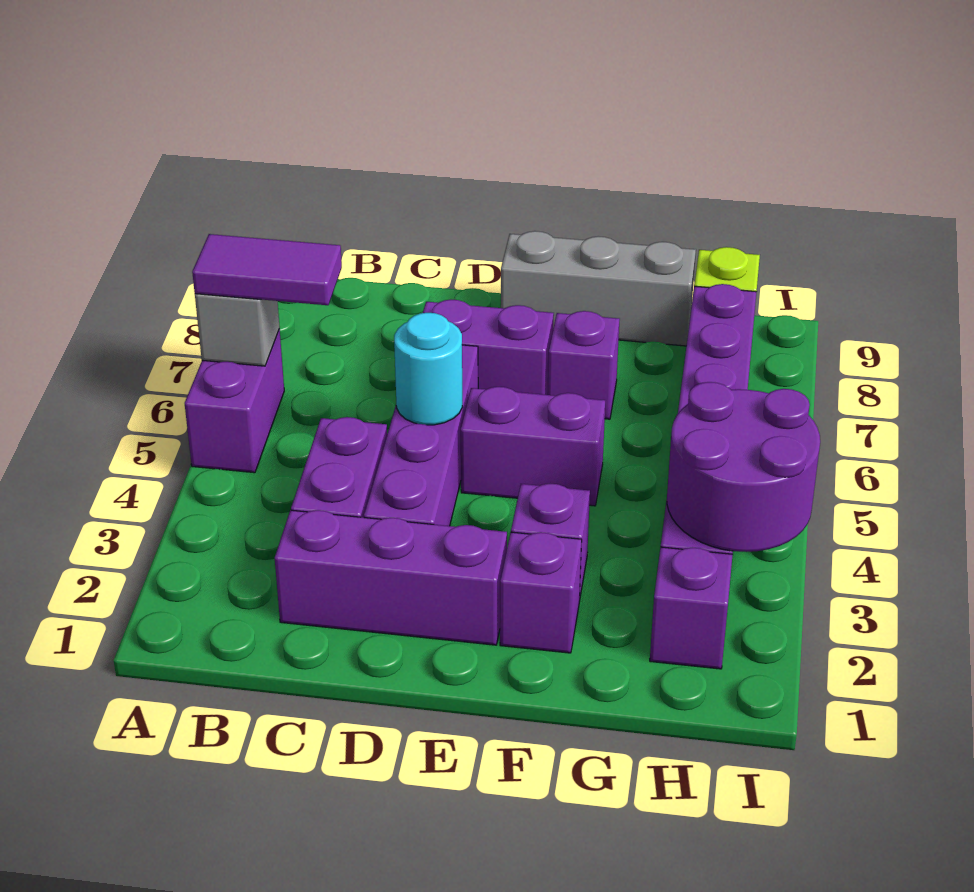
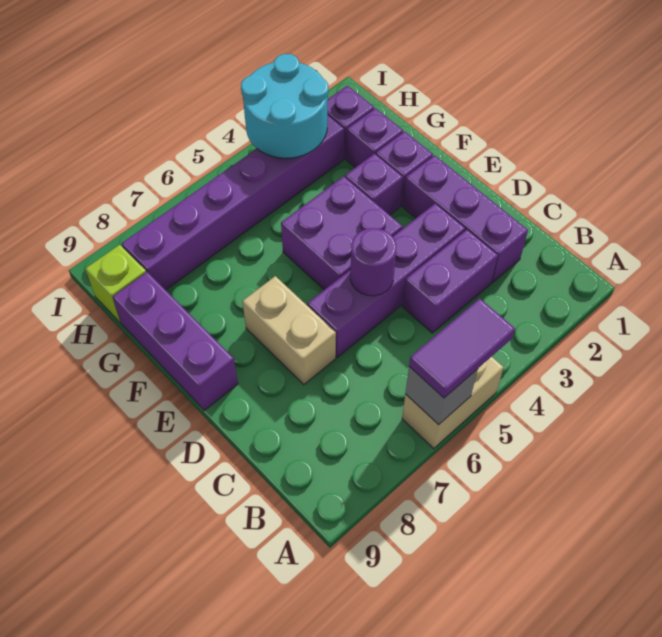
purple brick A5:A6 level 1 -> tan brick A5:A6 level 1
purple tile A6:B6 level 3 -> purple tile A5:A6 level 3
cyan round brick D5 level 2 -> purple round brick D5 level 2
purple brick D7:E7 level 1 -> tan brick D7:E7 level 1
purple brick E5:F5 level 1 -> purple brick E4:F5 level 1
grey brick E9:G9 level 1 -> purple brick E9:G9 level 1
purple brick F7 level 1 -> purple brick G2 level 1
purple round brick H3:I4 level 2 -> cyan round brick H3:I4 level 2

